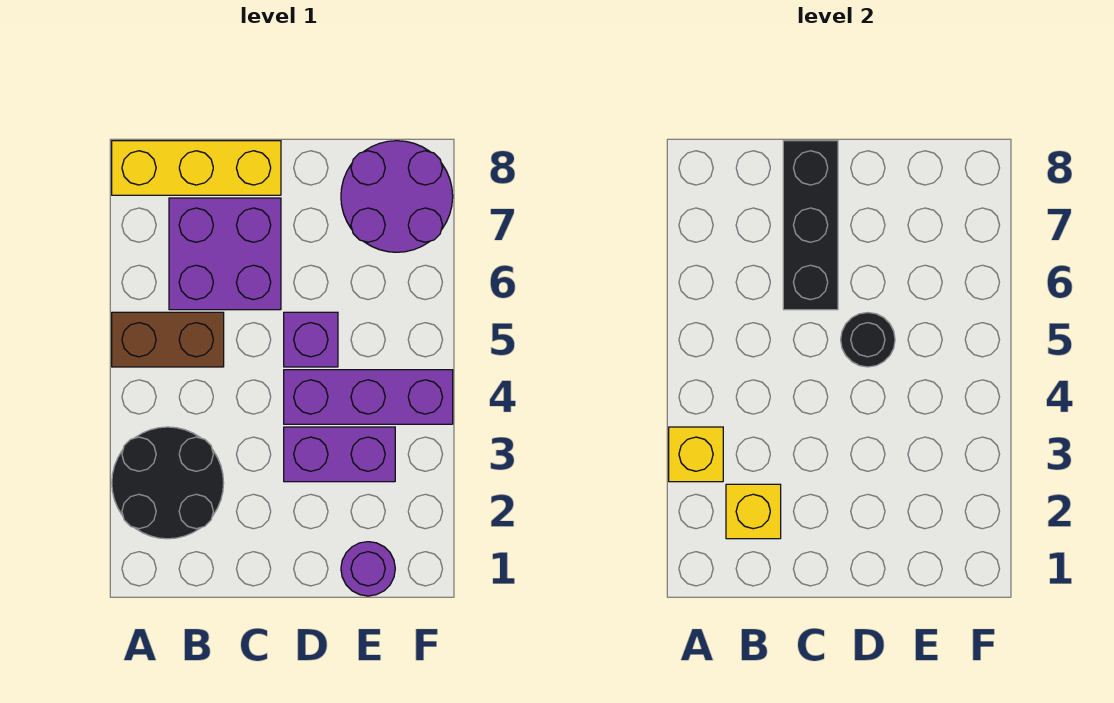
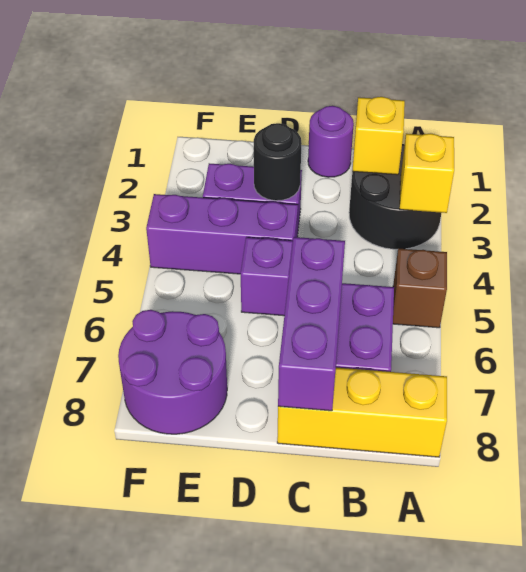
brown brick A5:B5 level 1 -> brown brick A5 level 1
black brick C6:C8 level 2 -> purple brick C6:C8 level 2
black round brick D5 level 2 -> black round brick D3 level 2
purple round brick E1 level 1 -> purple round brick C1 level 1

